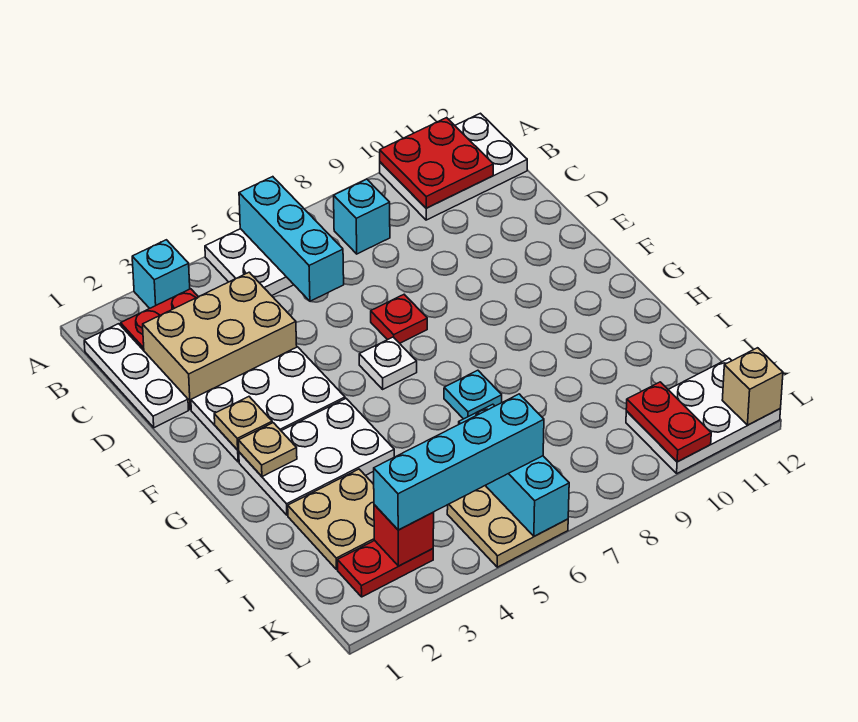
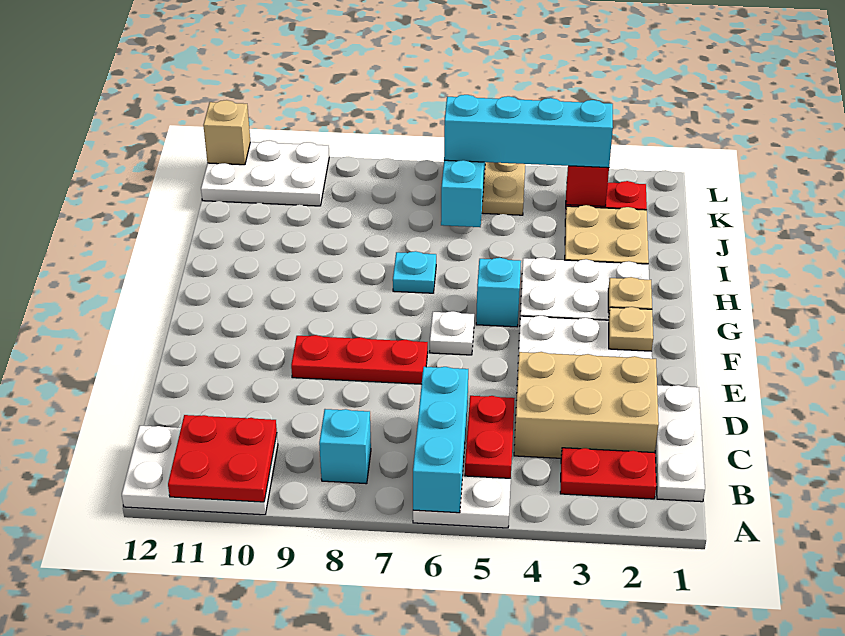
cyan brick A3 level 1 -> cyan brick G5 level 1
red plate E7 level 1 -> red plate E7:E9 level 1
red plate K10:L10 level 2 -> red plate B5:C5 level 2

